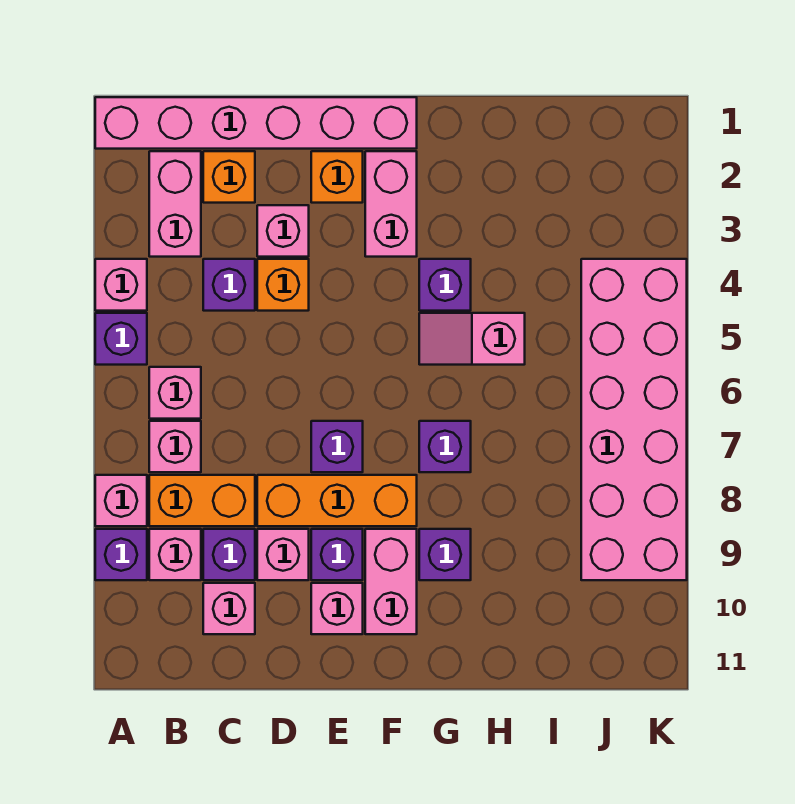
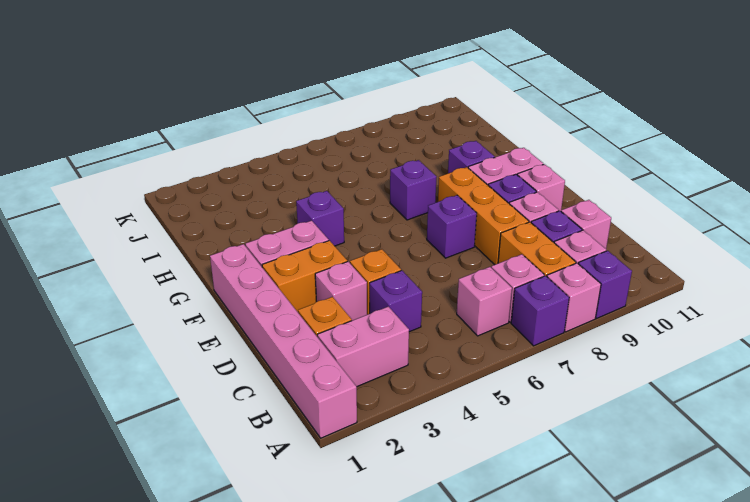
pink brick A4 level 1 -> none
purple brick A5 level 1 -> purple brick A7 level 1
orange brick E2 level 1 -> orange brick E2:E3 level 1
pink slope G5:H5 level 1 top H -> none
pink brick J4:K9 level 1 -> none

